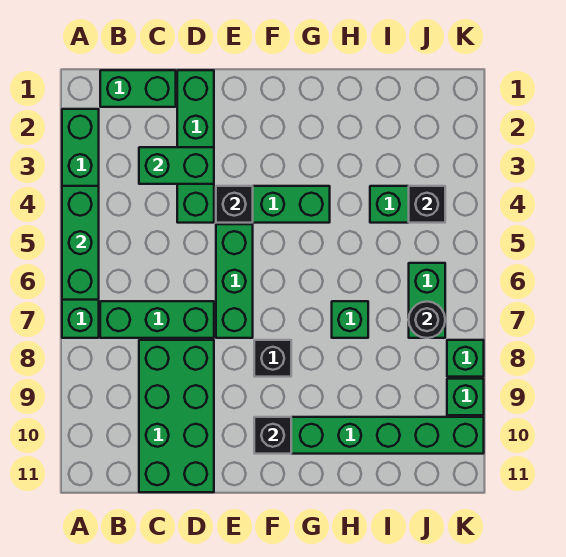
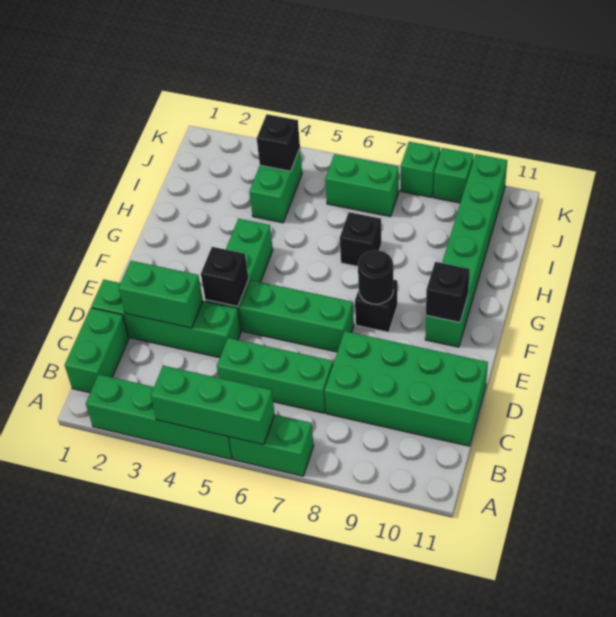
green brick B7:D7 level 1 -> green brick C5:C7 level 1
green brick C3:D3 level 2 -> green brick D2:D3 level 2
green brick H7 level 1 -> black brick H7 level 1
black round brick J7 level 2 -> black round brick F8 level 2

